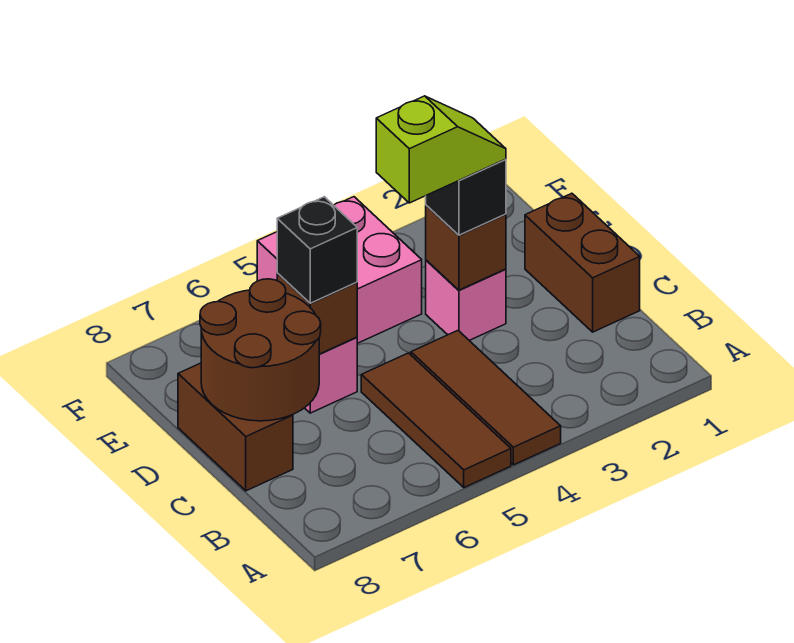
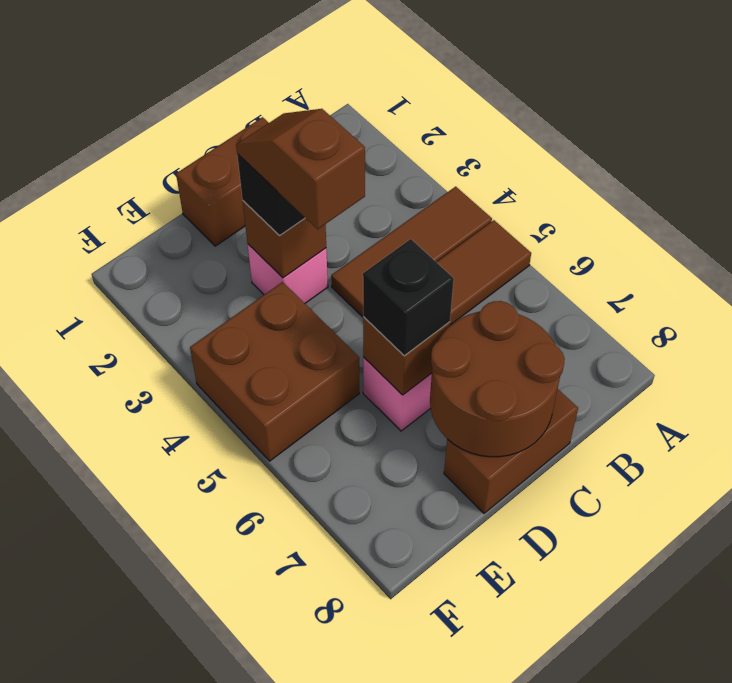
lime slope D3:D4 level 4 top 4 -> brown slope D3:D4 level 4 top 4
pink brick E4:F5 level 1 -> brown brick E4:F5 level 1

